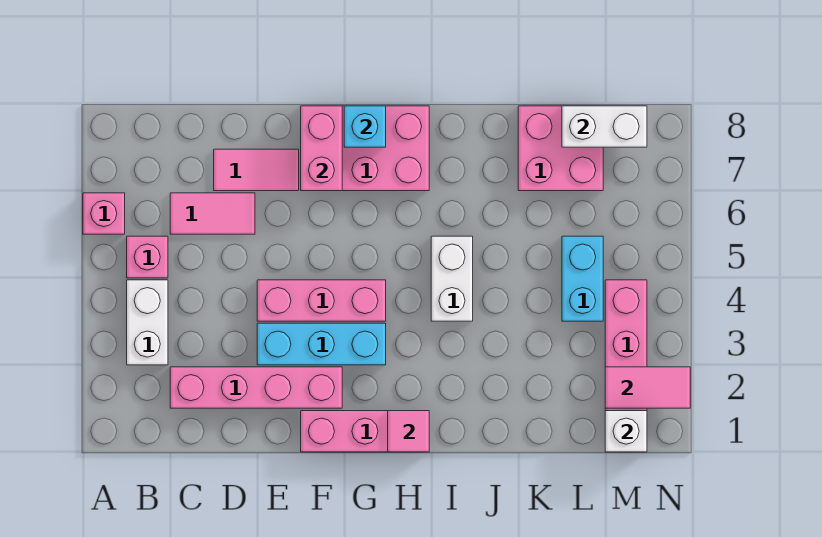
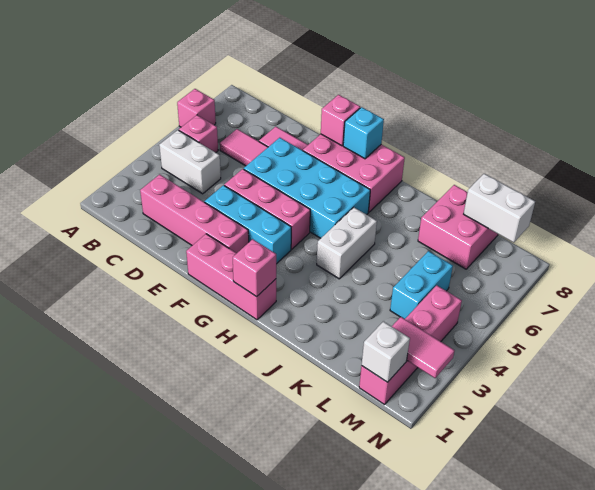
white brick B3:B4 level 1 -> white brick B4:C4 level 1
none -> cyan brick E5:H6 level 1
pink brick F7:F8 level 2 -> pink brick F8 level 2
pink tile H1 level 2 -> pink brick H1 level 2

